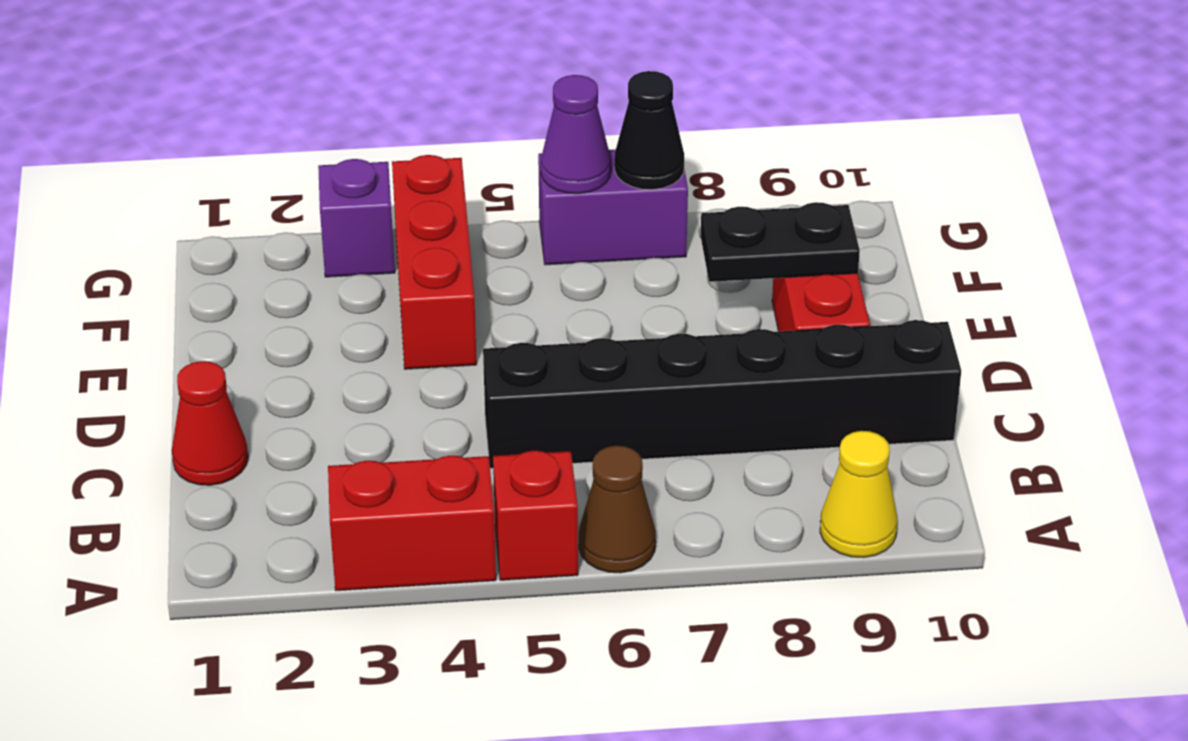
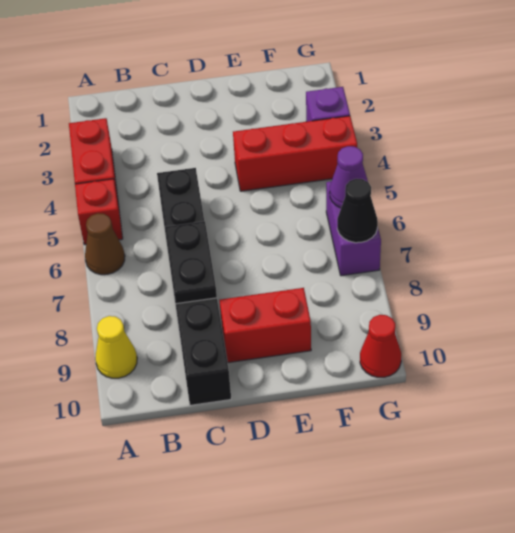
red cone C1 level 1 -> red cone G10 level 1
black plate E8:E9 level 2 -> black plate C7:C8 level 2

